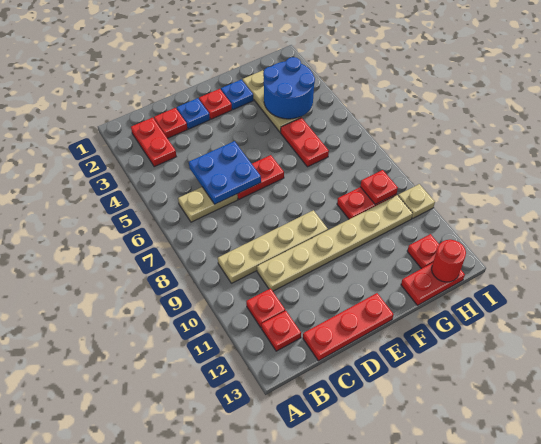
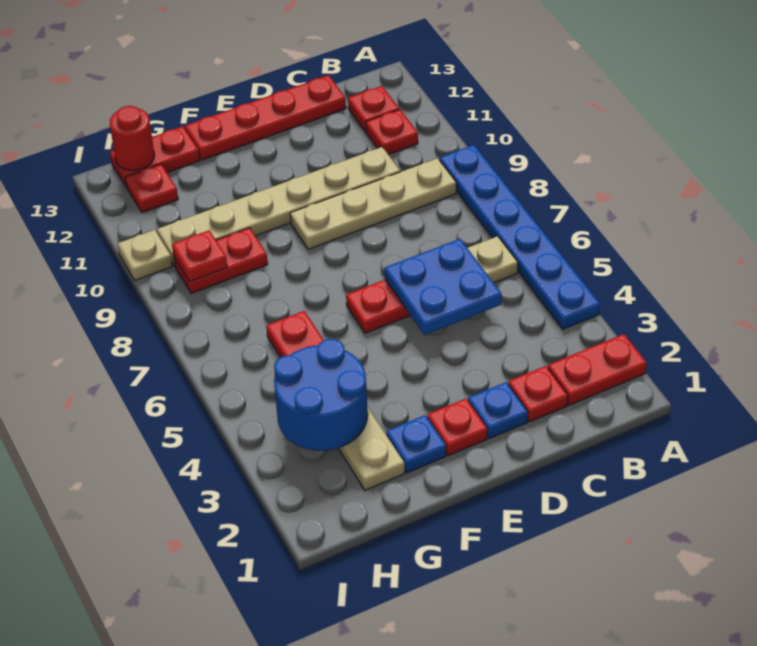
none -> blue plate A4:A9 level 1
red plate B2:B3 level 1 -> red plate A2:B2 level 1
red plate C13:E13 level 1 -> red plate C13:F13 level 1

